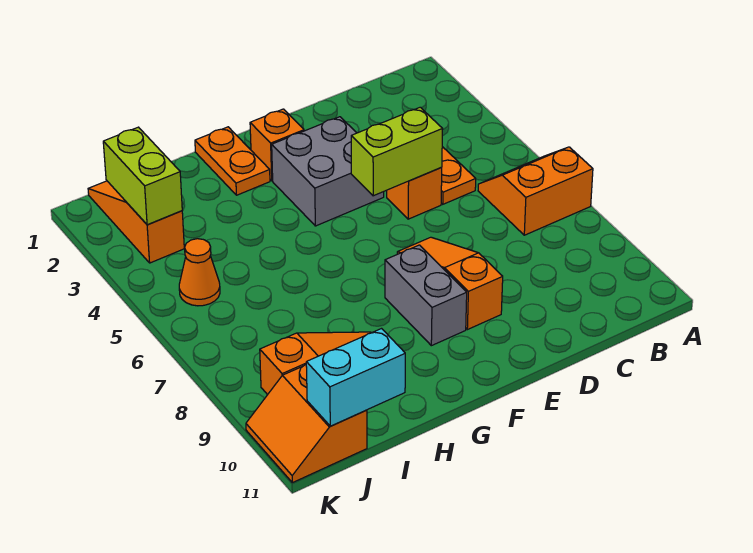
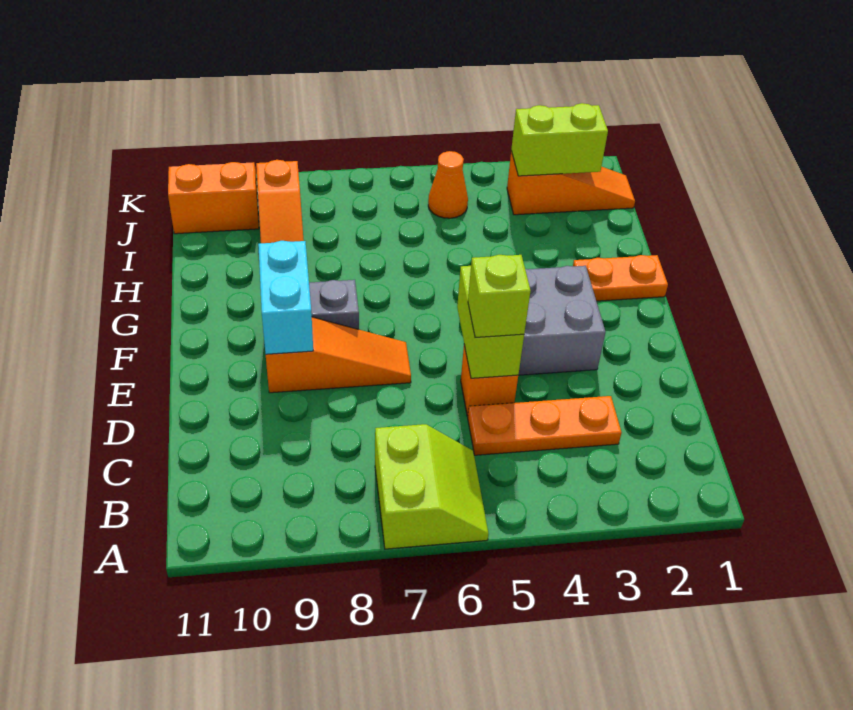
orange slope A6:B7 level 1 top 7 -> lime slope A6:B7 level 1 top 7
none -> lime brick D5 level 3
orange brick F2 level 1 -> none
cyan brick I11:J11 level 2 -> cyan brick E9:F9 level 2

